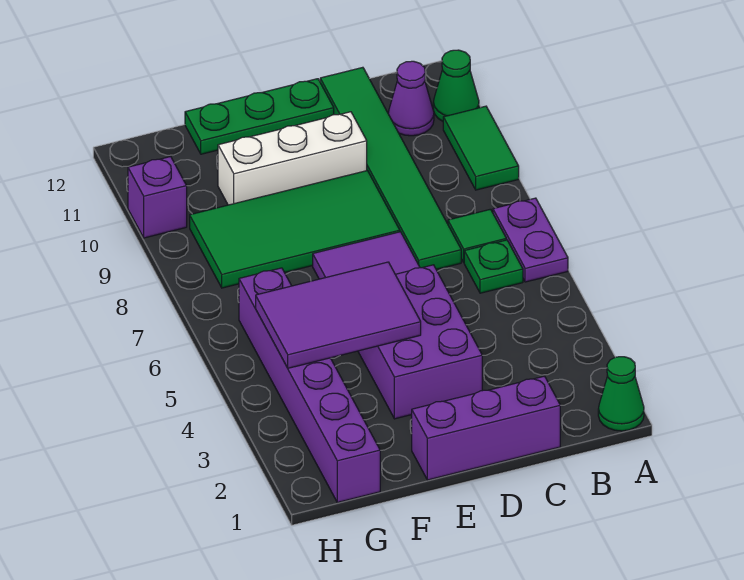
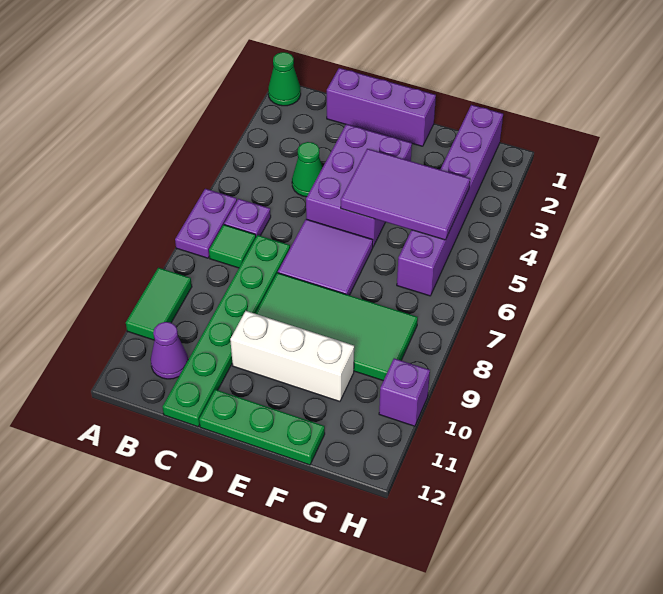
green cone A11 level 1 -> green cone C4 level 1
green plate B6 level 1 -> purple plate B6 level 1
green tile C7:C12 level 1 -> green plate C7:C12 level 1

